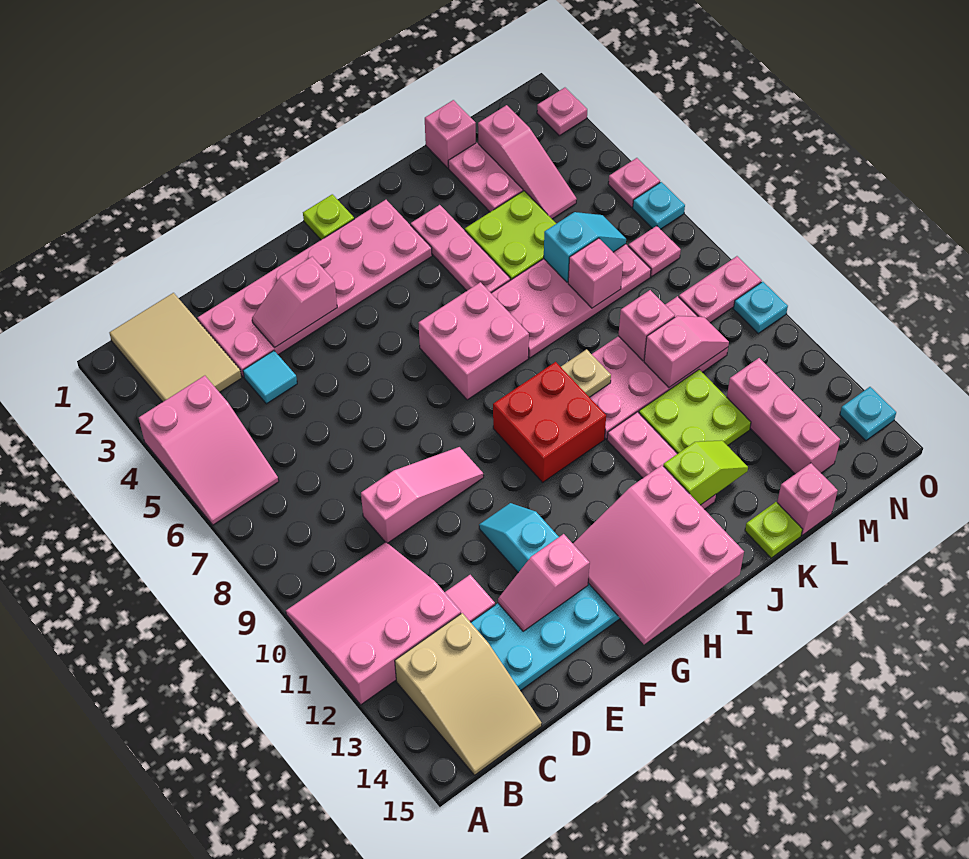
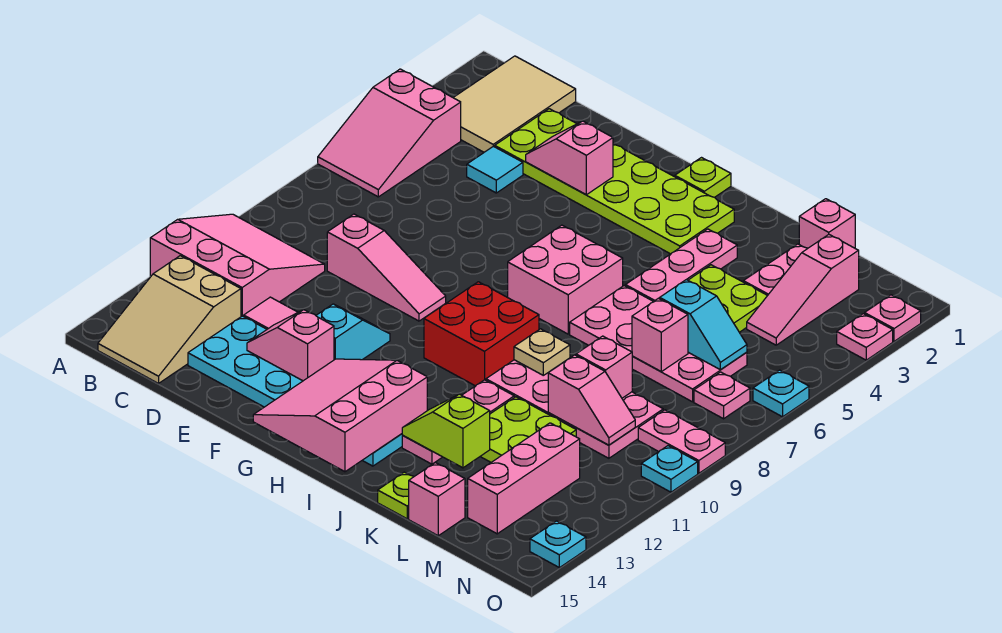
pink plate D2:I3 level 1 -> lime plate D2:I3 level 1
lime slope J13:K13 level 2 top J -> lime slope J13:K13 level 2 top K
pink plate O5 level 1 -> pink plate O3 level 1

